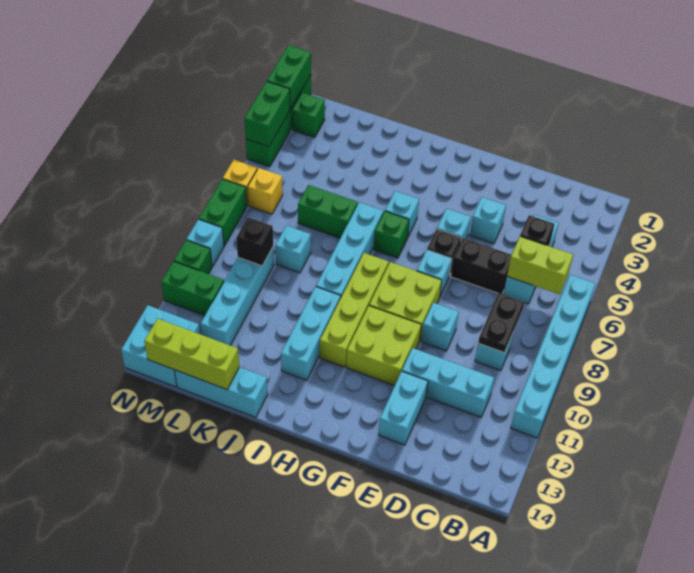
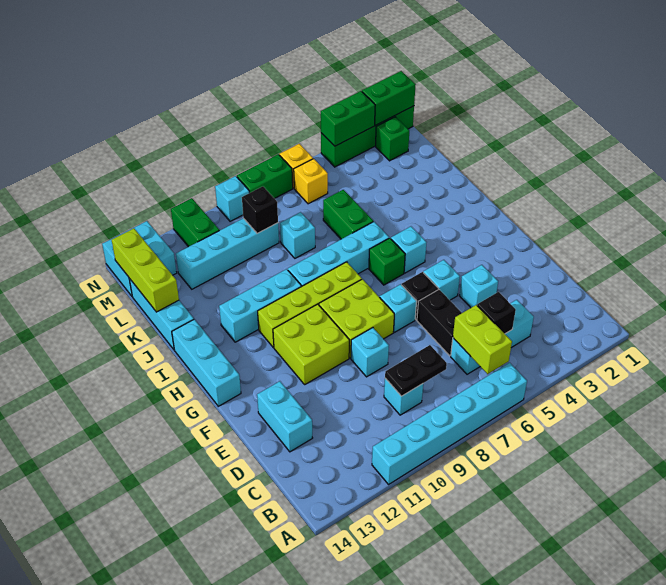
cyan brick C11:E11 level 1 -> cyan brick G14:I14 level 1
cyan brick E12:E13 level 1 -> cyan brick D13:E13 level 1
green brick N10 level 1 -> none

